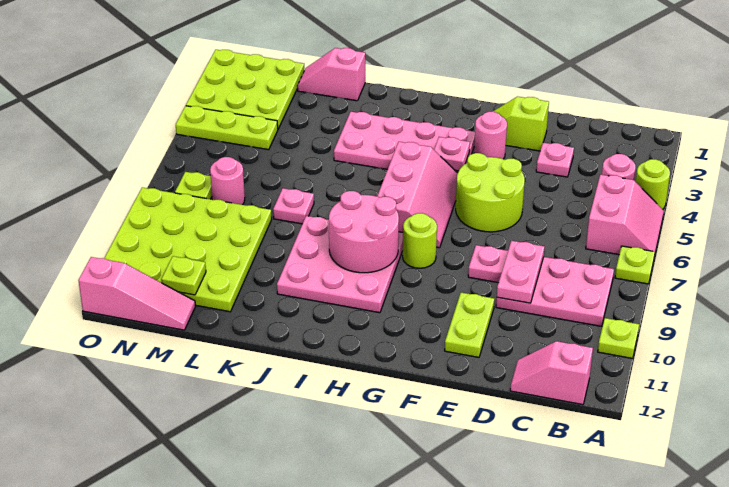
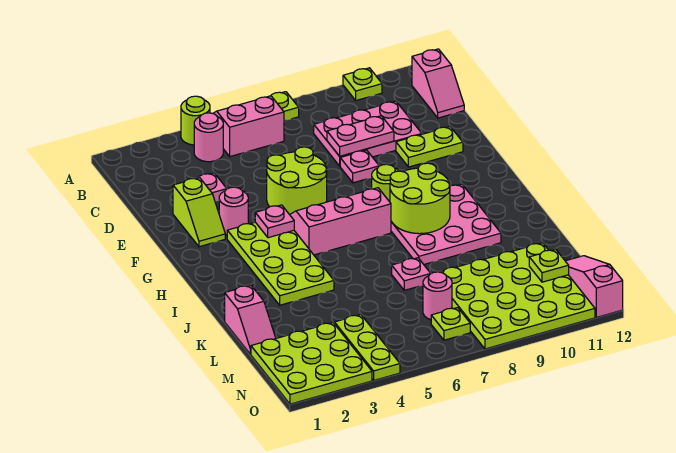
pink plate B8:D9 level 1 -> pink plate C8:D10 level 1
pink plate G3:J4 level 1 -> lime plate G3:J4 level 1
pink round brick H8:I9 level 2 -> lime round brick H8:I9 level 2

